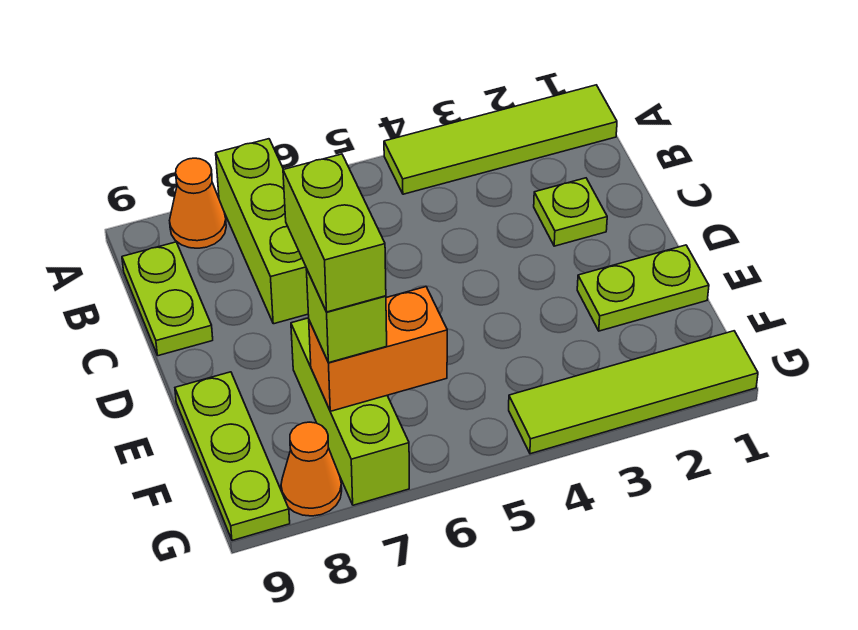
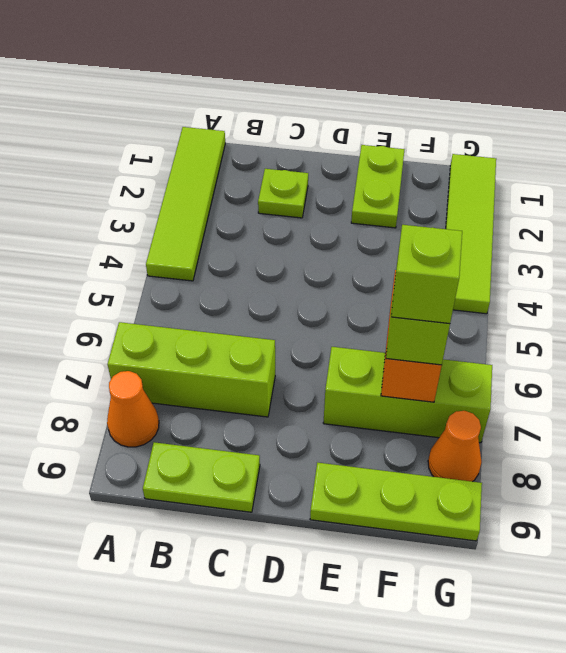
lime brick E7:F7 level 4 -> lime brick F7 level 4

